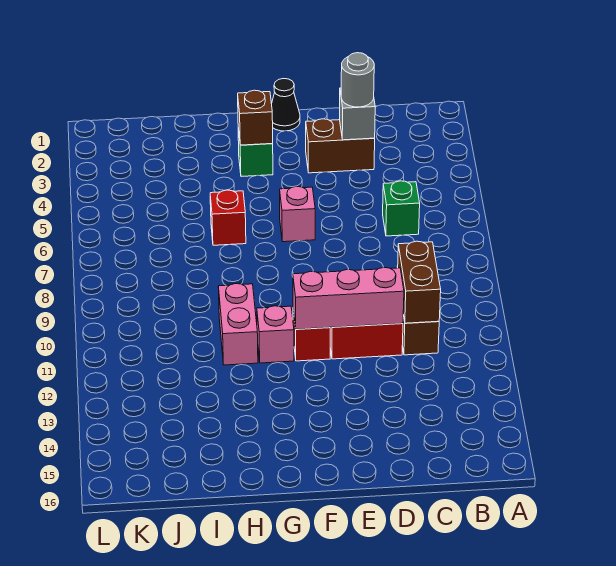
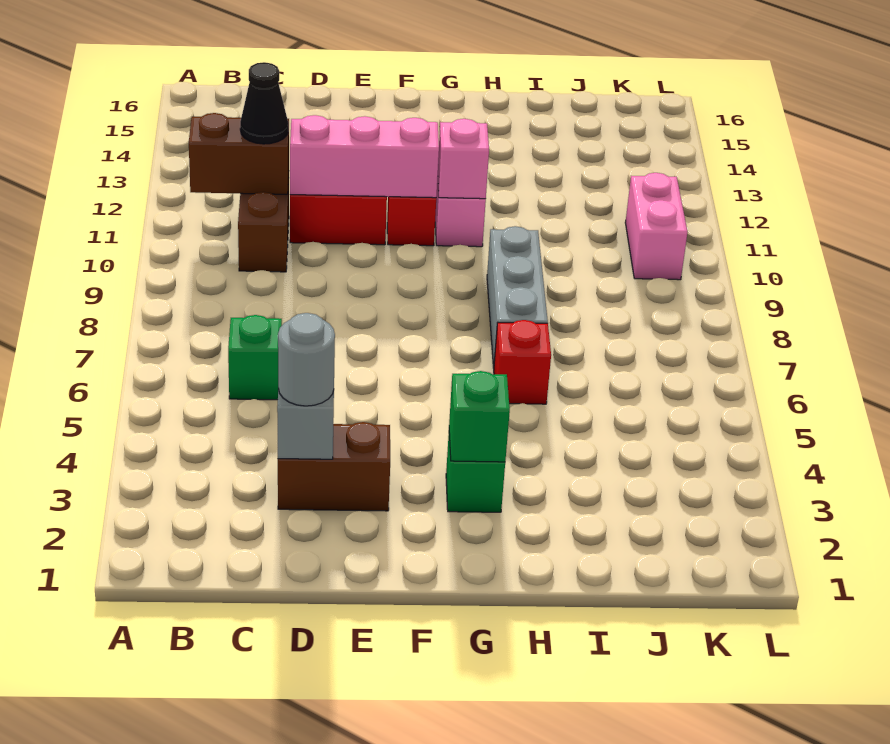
brown brick C10:C11 level 2 -> brown brick B11:C11 level 2
black cone F1 level 1 -> black cone C11 level 3
pink brick F6 level 1 -> pink brick G11 level 2
brown brick G3 level 2 -> green brick G3 level 2
none -> grey brick H7:H9 level 1
pink brick H10:H11 level 1 -> pink brick K10:K11 level 1

